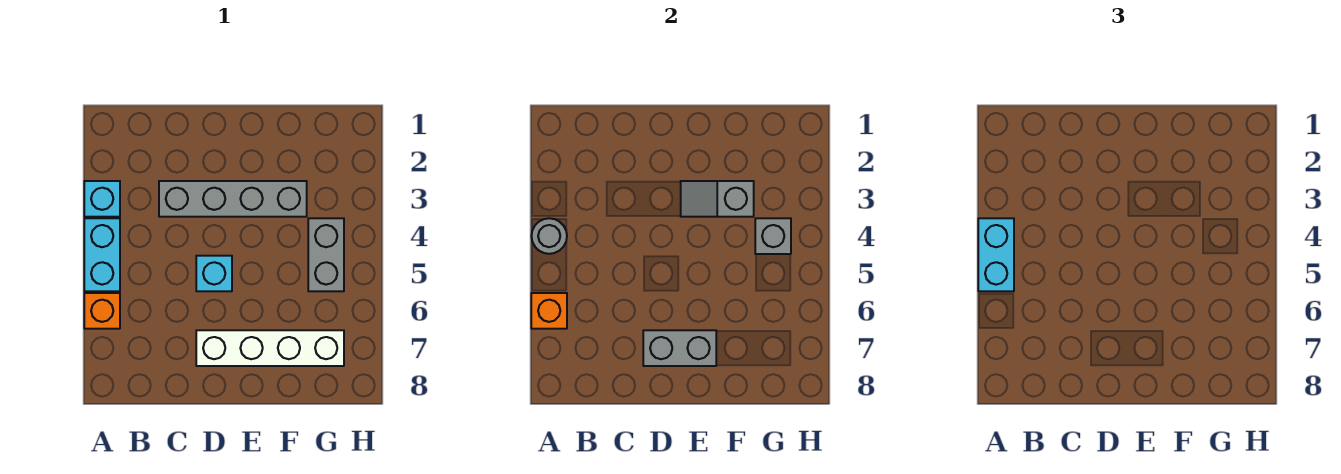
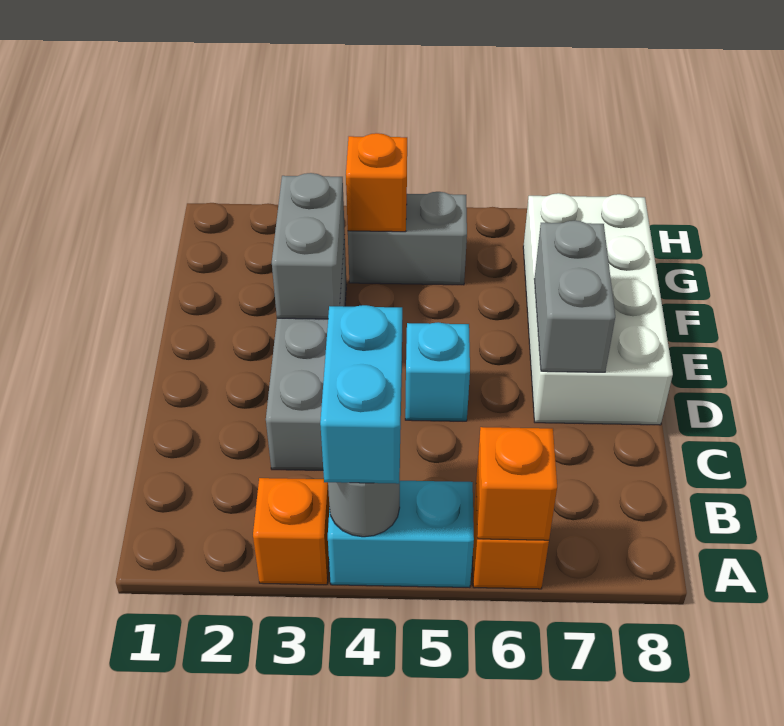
cyan brick A3 level 1 -> orange brick A3 level 1
cyan brick A4:A5 level 3 -> cyan brick A4:B4 level 3
white brick D7:G7 level 1 -> white brick D7:G8 level 1
grey slope E3:F3 level 2 top F -> grey brick E3:F3 level 2
grey brick G4 level 2 -> orange brick G4 level 2

